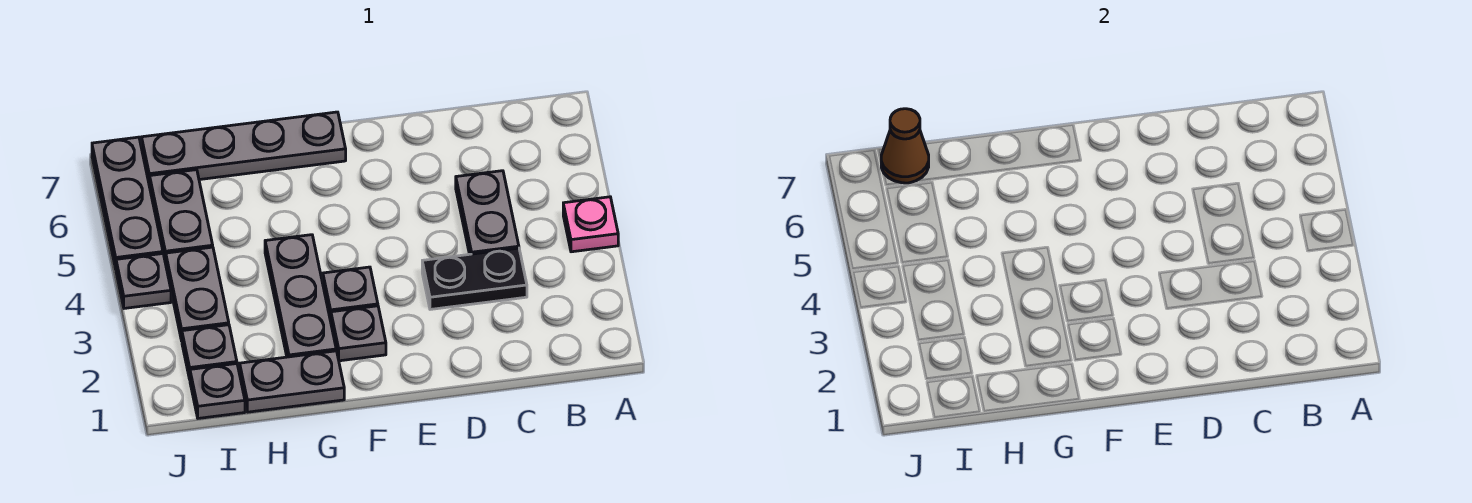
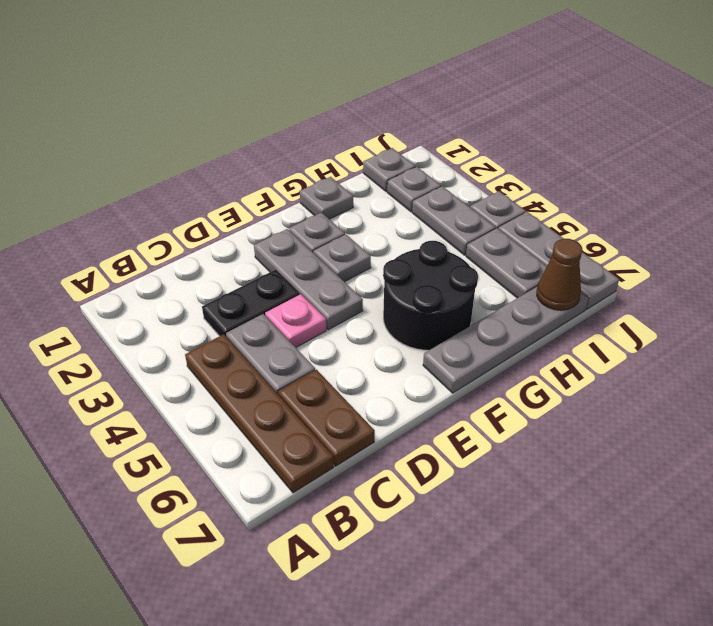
pink plate A4 level 1 -> pink plate D4 level 1
none -> brown plate B4:B7 level 1
none -> brown plate C6:C7 level 1
none -> black round brick F5:G6 level 1
grey plate G1:H1 level 1 -> grey plate G1 level 1
grey plate G2:G4 level 1 -> grey plate E2:E4 level 1

